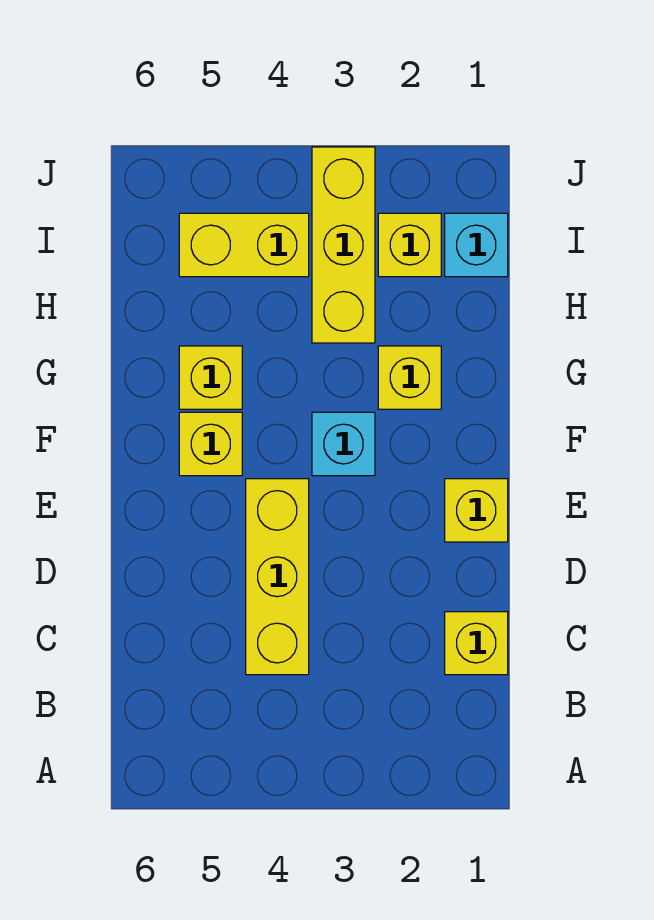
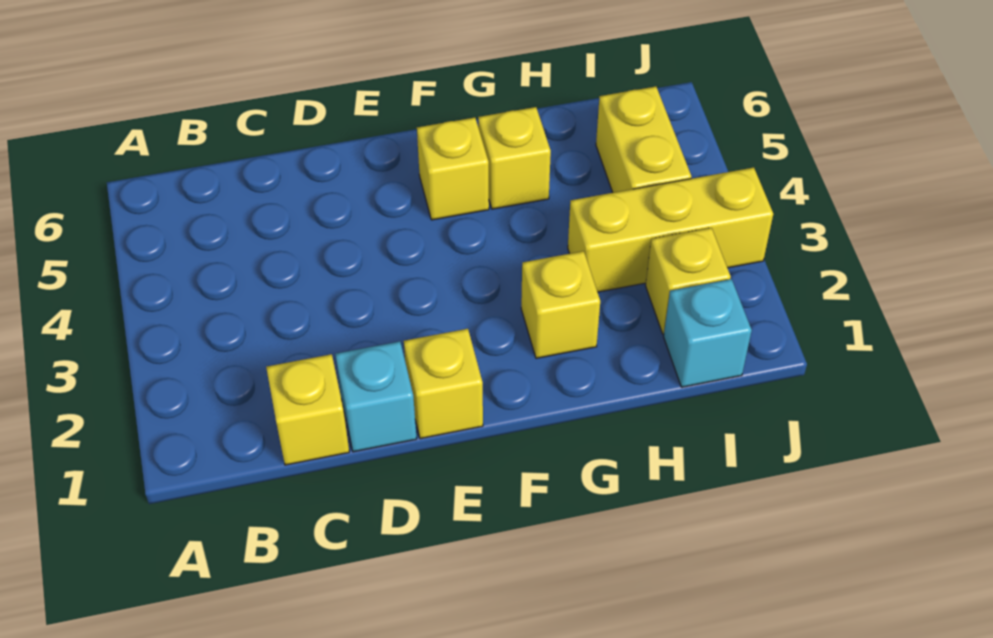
yellow brick C4:E4 level 1 -> none
cyan brick F3 level 1 -> cyan brick D1 level 1

